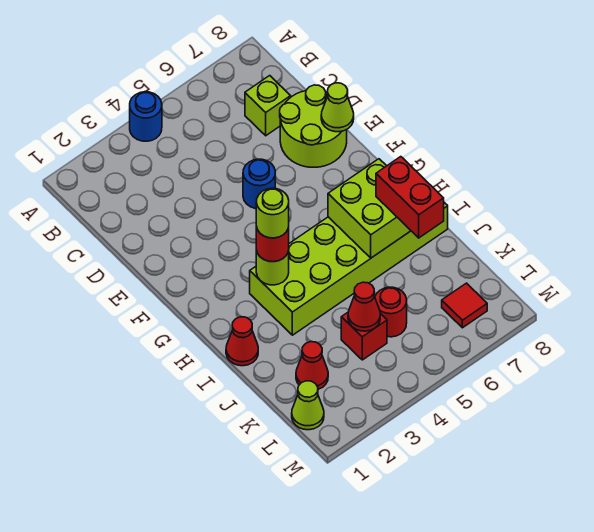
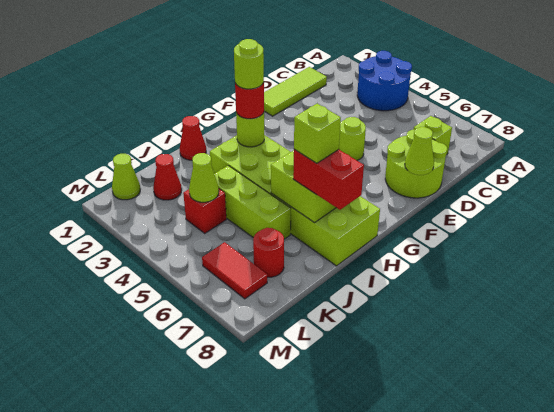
blue round brick A4 level 1 -> blue round brick A3:B4 level 1
none -> lime tile C1:E1 level 1
blue round brick E5 level 1 -> lime round brick E5 level 1
red brick I7:J7 level 3 -> red brick I7:I8 level 3
none -> lime brick I7 level 4
none -> lime brick J4:J6 level 1
red cone K4 level 2 -> lime cone K4 level 2
red round brick K5 level 1 -> red round brick K7 level 1
red tile L7 level 1 -> red tile L6:L7 level 1

